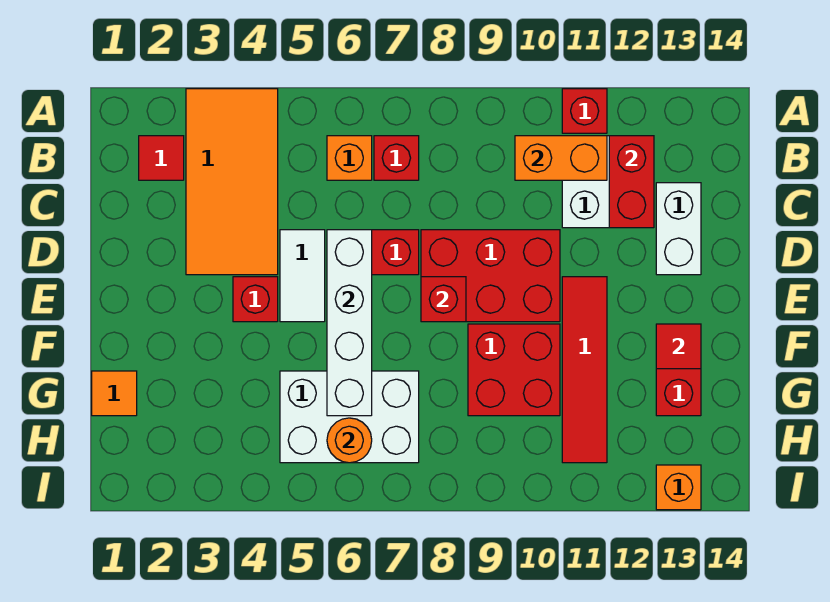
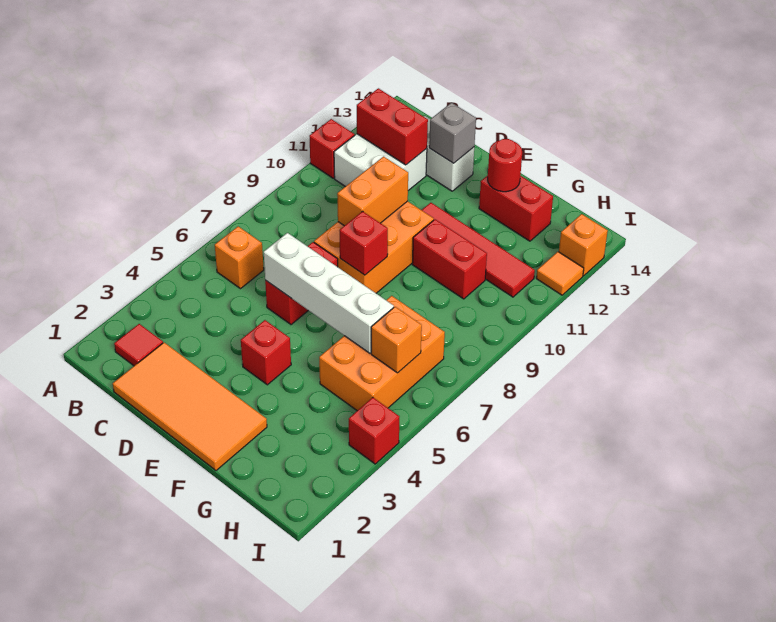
orange tile A3:D4 level 1 -> orange tile C1:F2 level 1
red brick B7 level 1 -> red brick I4 level 1
orange brick B10:B11 level 2 -> orange brick D9:D10 level 2
white tile D5:E5 level 1 -> none
red brick D8:E10 level 1 -> orange brick D8:E10 level 1
none -> grey brick D13 level 2
red brick F9:G10 level 1 -> red brick F10:G10 level 1
red tile F13 level 2 -> red round brick F13 level 2
orange tile G1 level 1 -> orange tile I12 level 1
white brick G5:H7 level 1 -> orange brick G5:H7 level 1
orange round brick H6 level 2 -> orange brick H6 level 2

